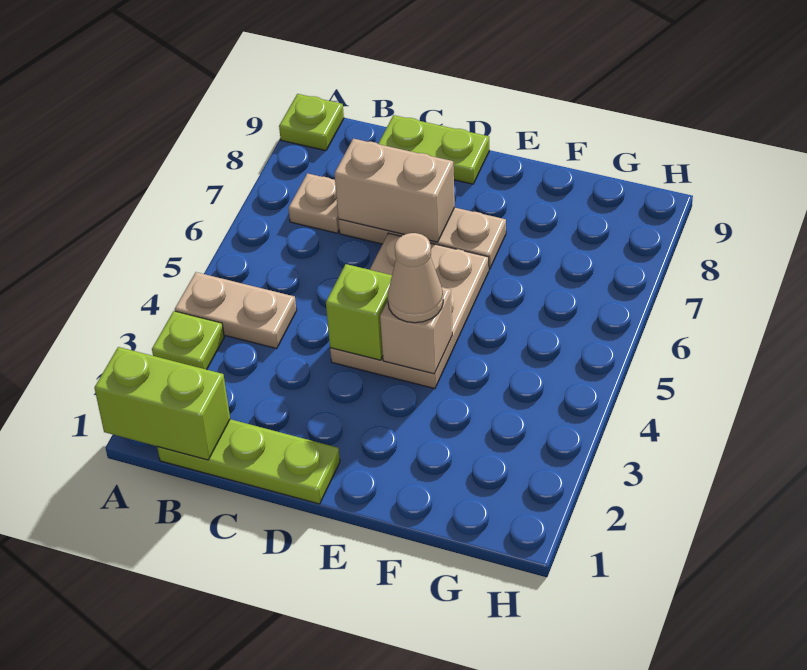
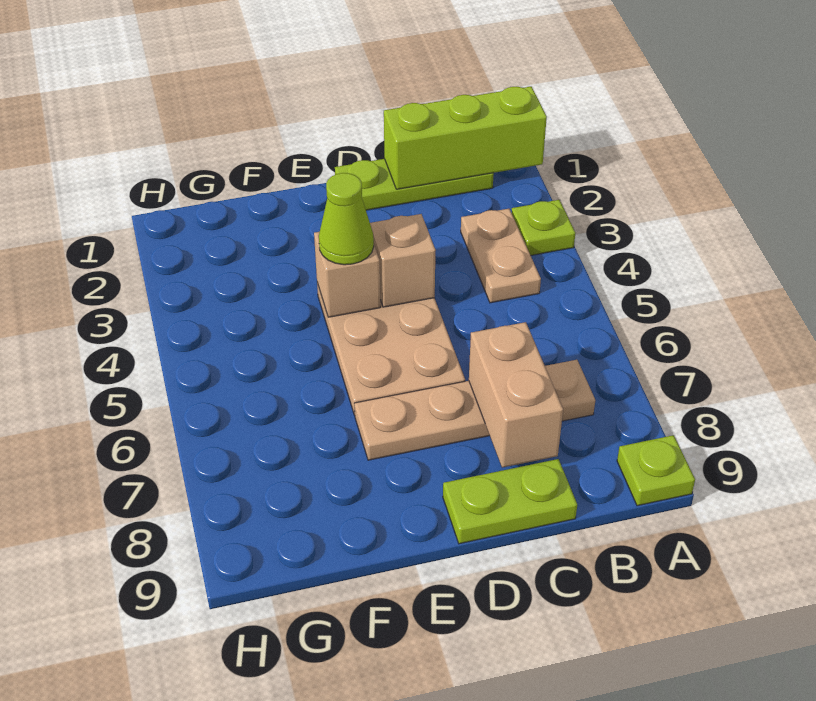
lime brick A1:B1 level 2 -> lime brick A1:C1 level 2
tan plate A4:B4 level 1 -> tan plate B3:B4 level 1
tan brick C7:D7 level 2 -> tan brick C7:C8 level 2
lime brick D4 level 2 -> tan brick D4 level 2
tan cone E4 level 3 -> lime cone E4 level 3

